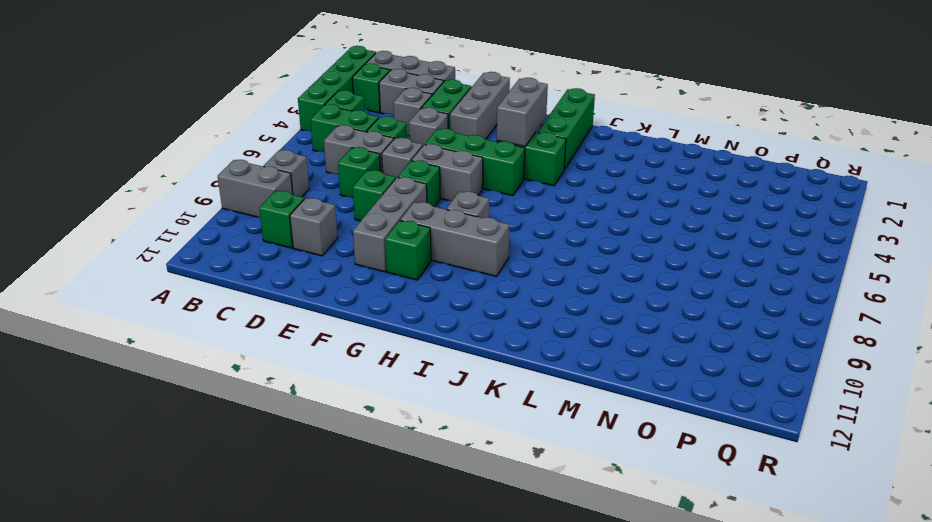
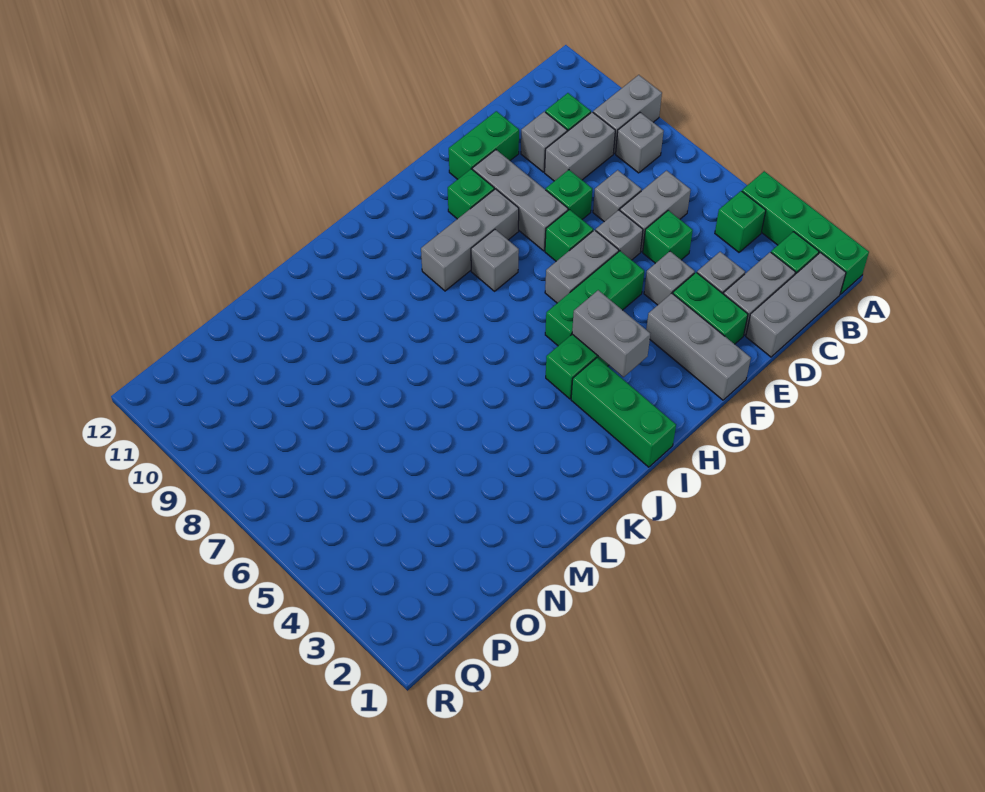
green brick B5:C5 level 1 -> green brick E11:F11 level 1
none -> grey brick C9:D9 level 1
green brick D7 level 1 -> grey brick D7 level 1

